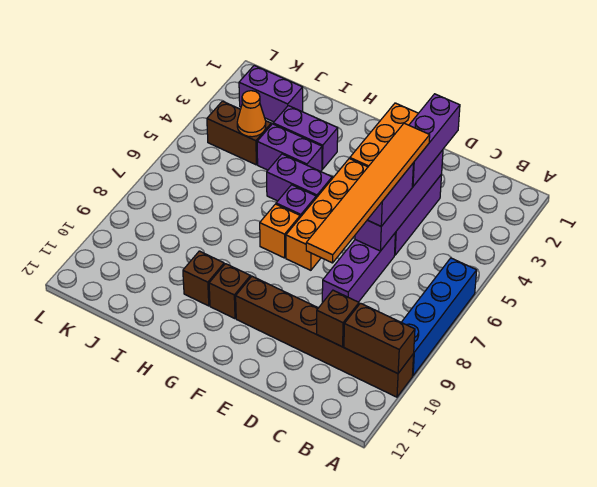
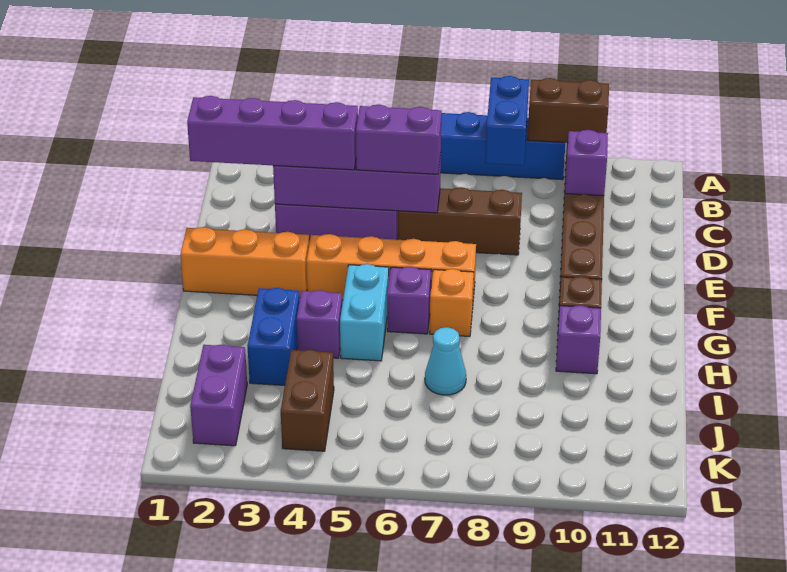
none -> blue brick A8:B8 level 2
brown brick A10:B10 level 2 -> brown brick A9:A10 level 2
brown brick C10 level 2 -> purple brick C10 level 2
purple brick D2:D4 level 3 -> purple brick D1:D4 level 3
orange tile D4:D9 level 4 -> none
purple brick D6:D8 level 1 -> brown brick D6:D8 level 1
purple brick G5:H5 level 1 -> cyan brick G5:H5 level 1
purple brick H3:I3 level 1 -> blue brick H3:I3 level 1
purple brick H4:I4 level 1 -> purple brick H4 level 1
brown brick H10 level 1 -> purple brick H10 level 1
none -> cyan cone I7 level 1
orange cone J4 level 2 -> none

